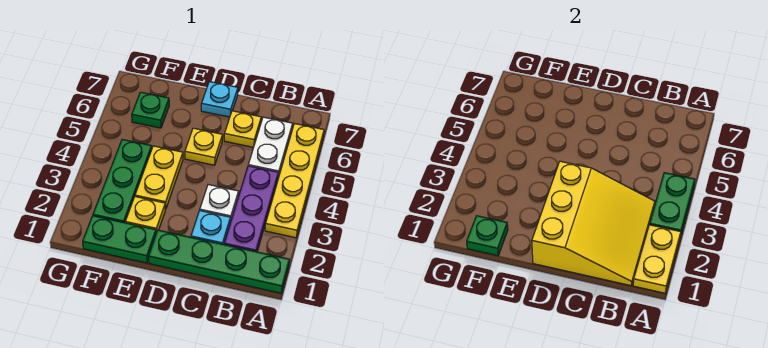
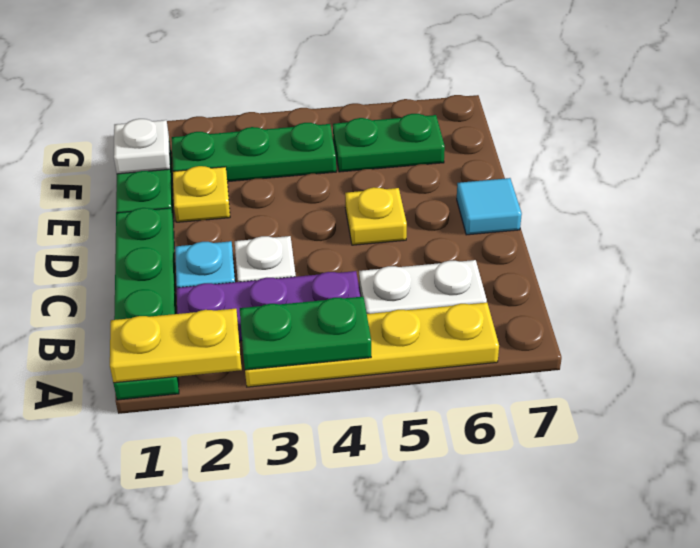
yellow slope B1:D3 level 2 top D -> none
yellow plate C6 level 1 -> none
cyan plate D7 level 1 -> cyan tile D7 level 1
yellow plate E3:E4 level 1 -> none
green plate F1 level 2 -> white plate F1 level 2
green plate F6 level 1 -> green plate F5:F6 level 1

